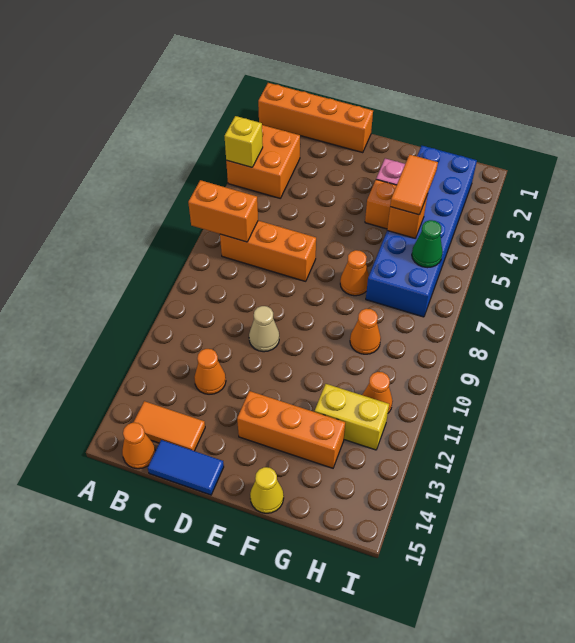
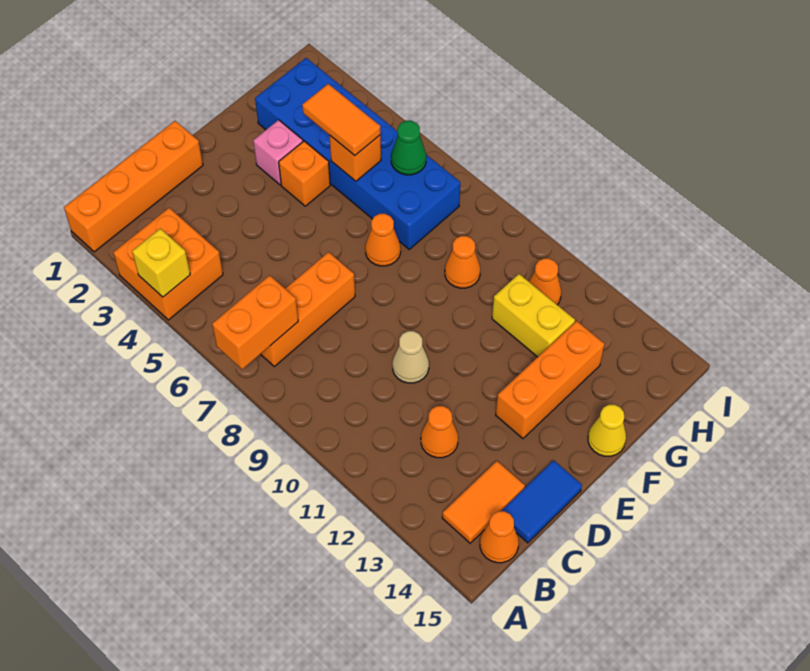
yellow brick G12:H12 level 1 -> yellow brick G11:G12 level 1

